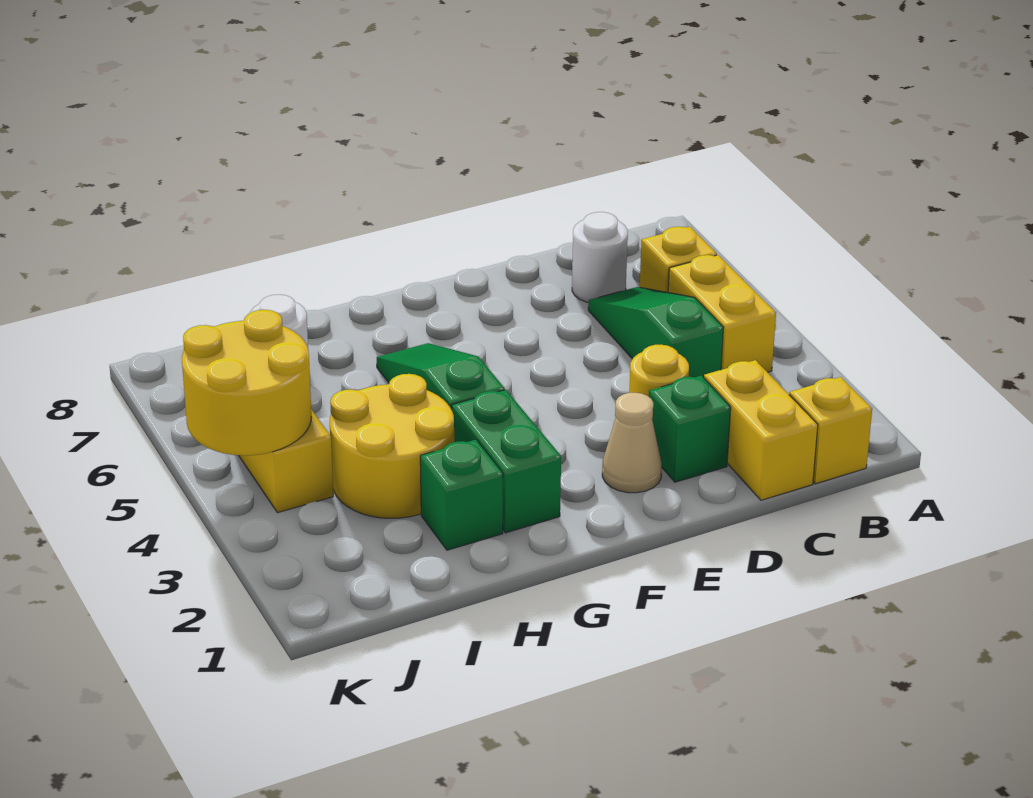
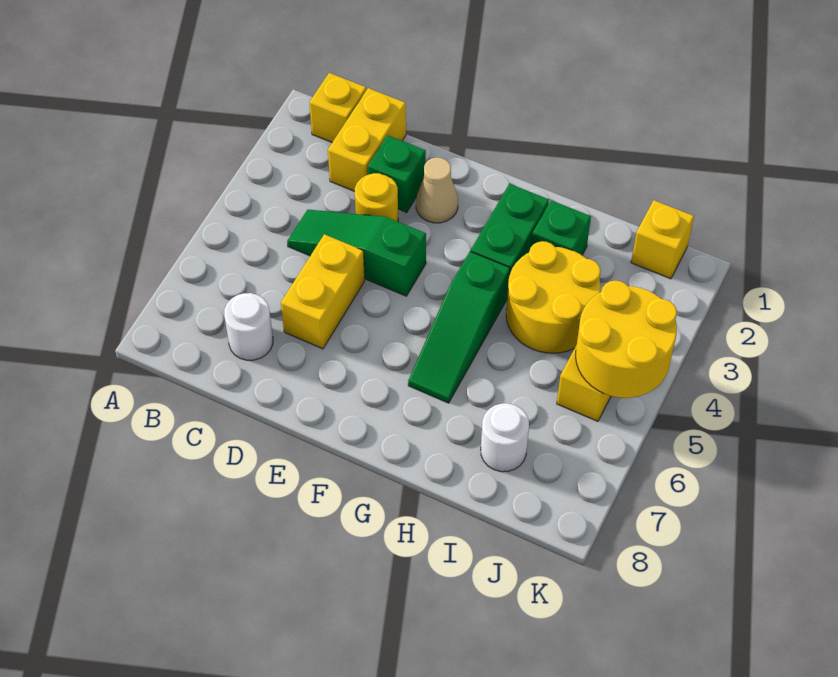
yellow brick B4:B5 level 1 -> yellow brick D5:D6 level 1
yellow brick B6 level 1 -> yellow brick J1 level 1
green slope C4:C6 level 1 top 4 -> green slope C4:E4 level 1 top E

